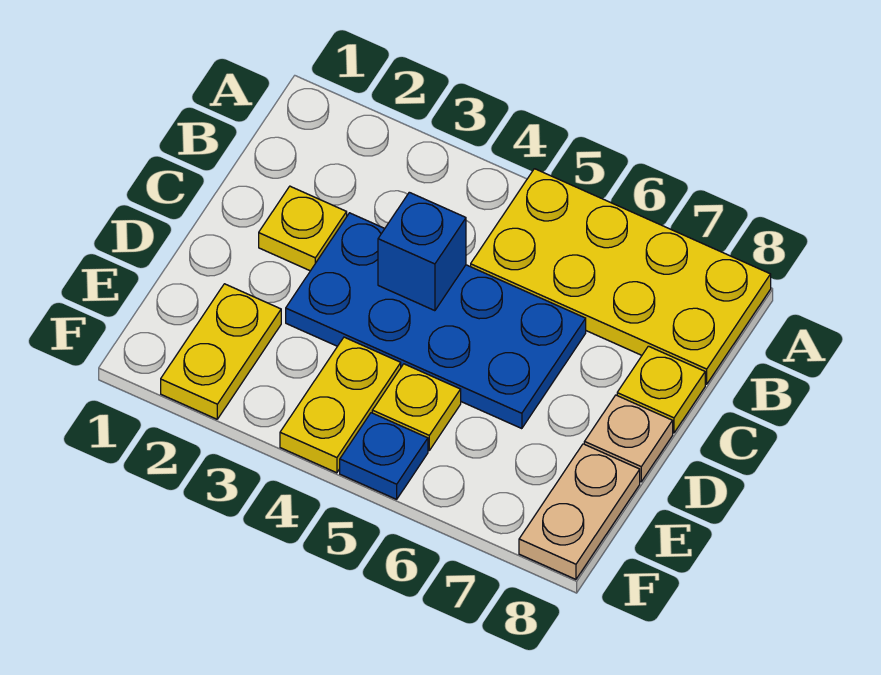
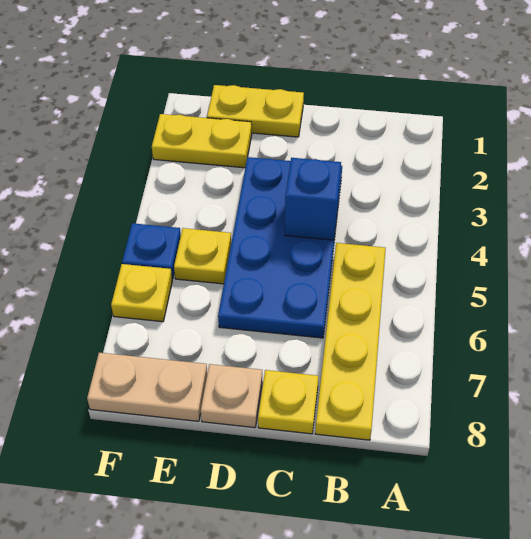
yellow plate A5:B8 level 1 -> yellow plate B5:B8 level 1
yellow plate C2 level 1 -> yellow plate F6 level 1
yellow plate E4:F4 level 1 -> yellow plate D1:E1 level 1

